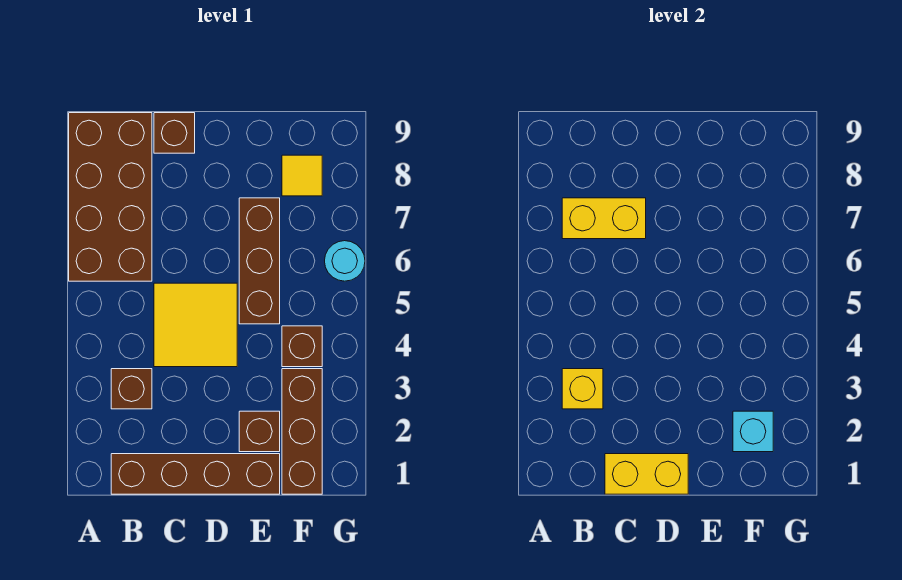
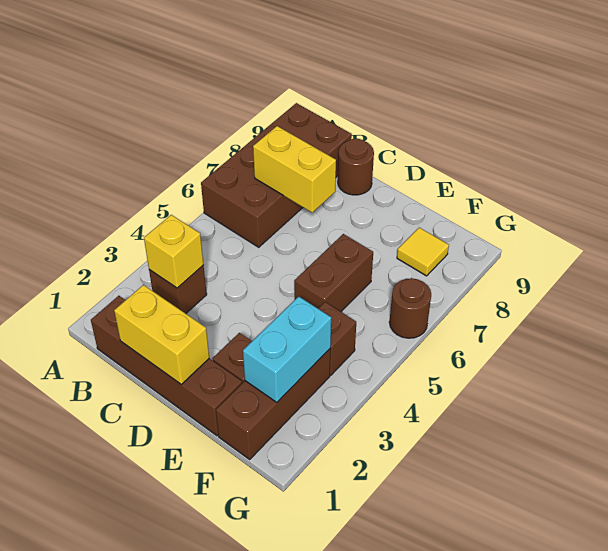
yellow tile C4:D5 level 1 -> none
brown brick C9 level 1 -> brown round brick C9 level 1
brown brick E5:E7 level 1 -> brown brick E5:E6 level 1
cyan brick F2 level 2 -> cyan brick F2:F3 level 2
cyan round brick G6 level 1 -> brown round brick G6 level 1

